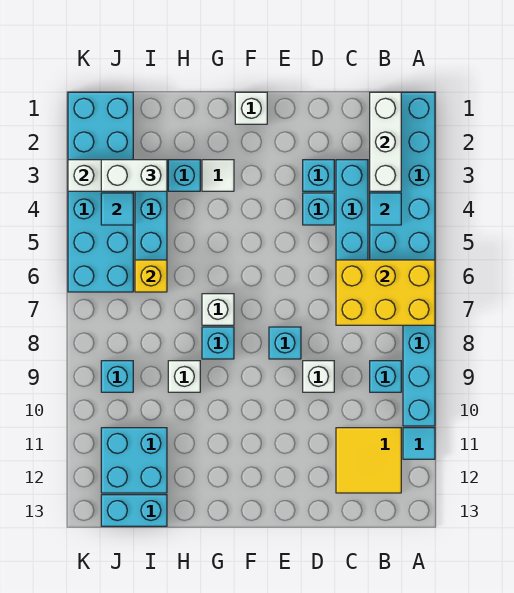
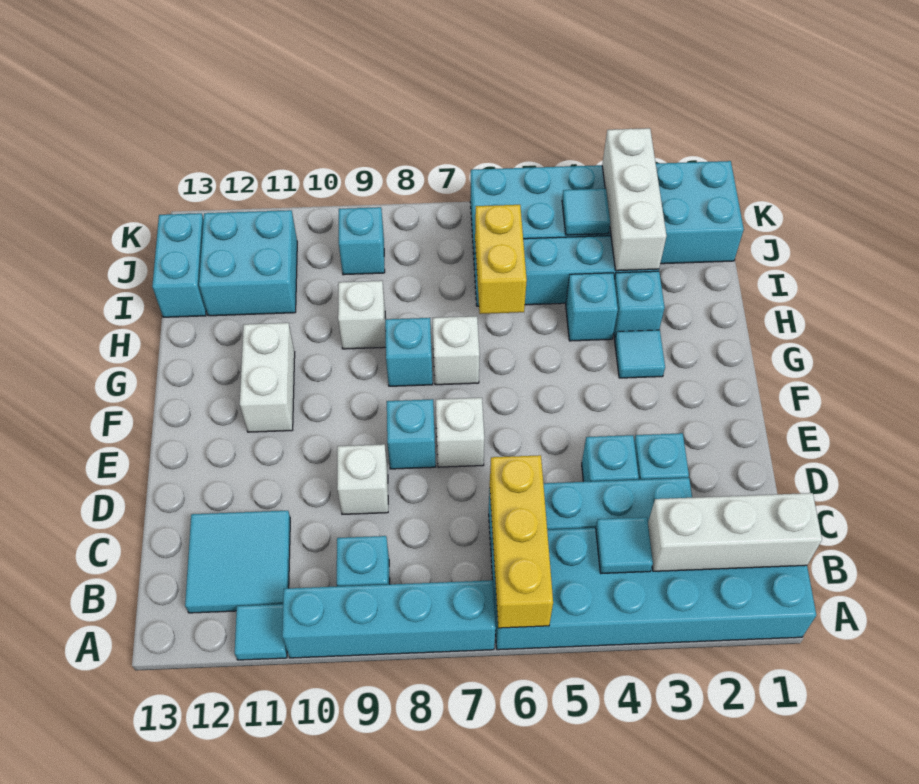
yellow brick A6:C7 level 2 -> yellow brick A6:C6 level 2
yellow tile B11:C12 level 1 -> cyan tile B11:C12 level 1
white brick F1 level 1 -> white brick E7 level 1
white tile G3 level 1 -> cyan tile G3 level 1
none -> cyan brick H4 level 1
white brick I3:J3 level 3 -> white brick F11:G11 level 1
yellow brick I6 level 2 -> yellow brick H6:I6 level 2

